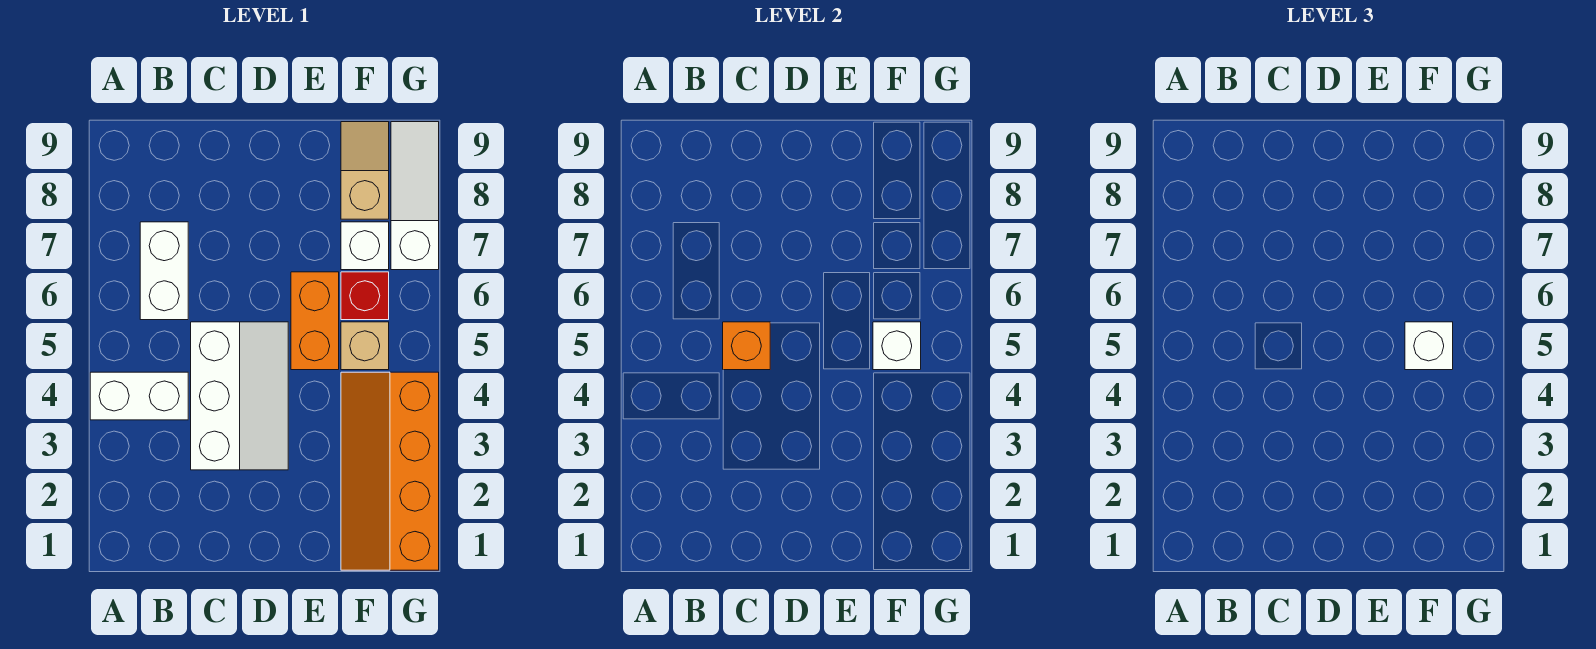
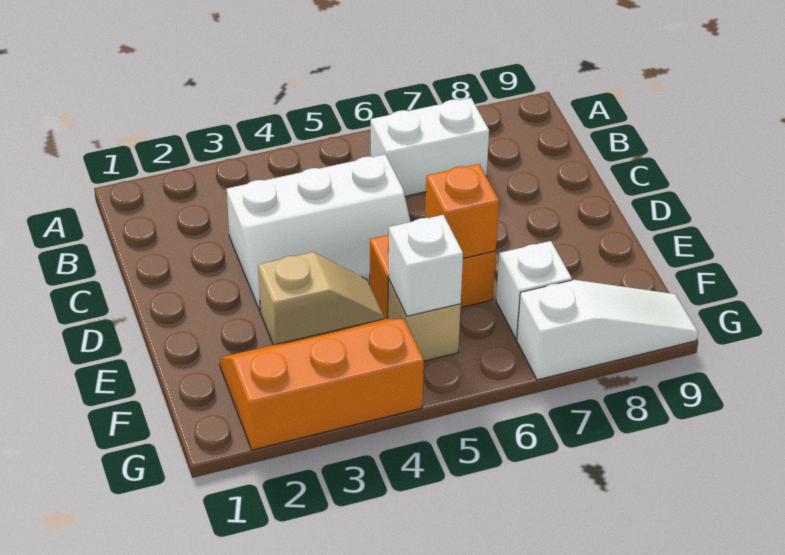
white brick A4:B4 level 1 -> none
orange brick C5 level 2 -> orange brick E6 level 2
orange slope F1:G4 level 1 top G -> orange slope F2:G4 level 1 top G
white brick F5 level 3 -> none
red brick F6 level 1 -> none
tan slope F8:F9 level 1 top 8 -> tan slope E3:E4 level 1 top 3

